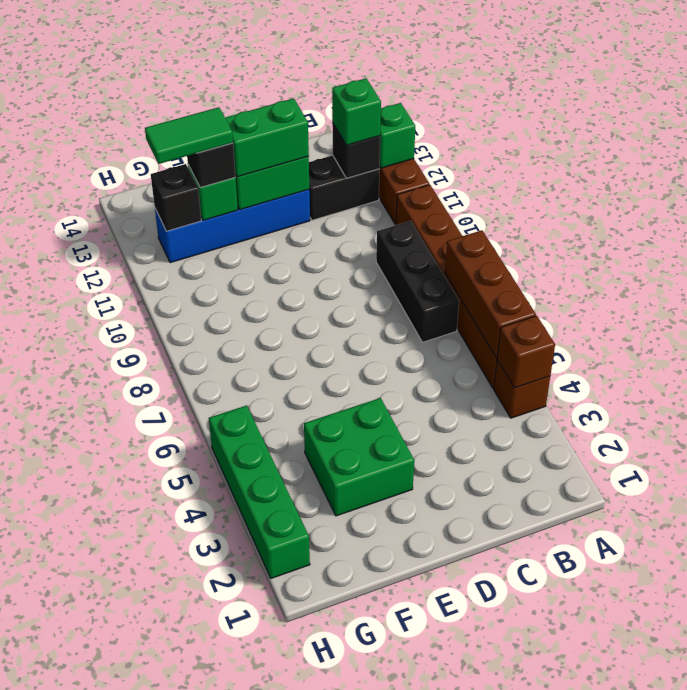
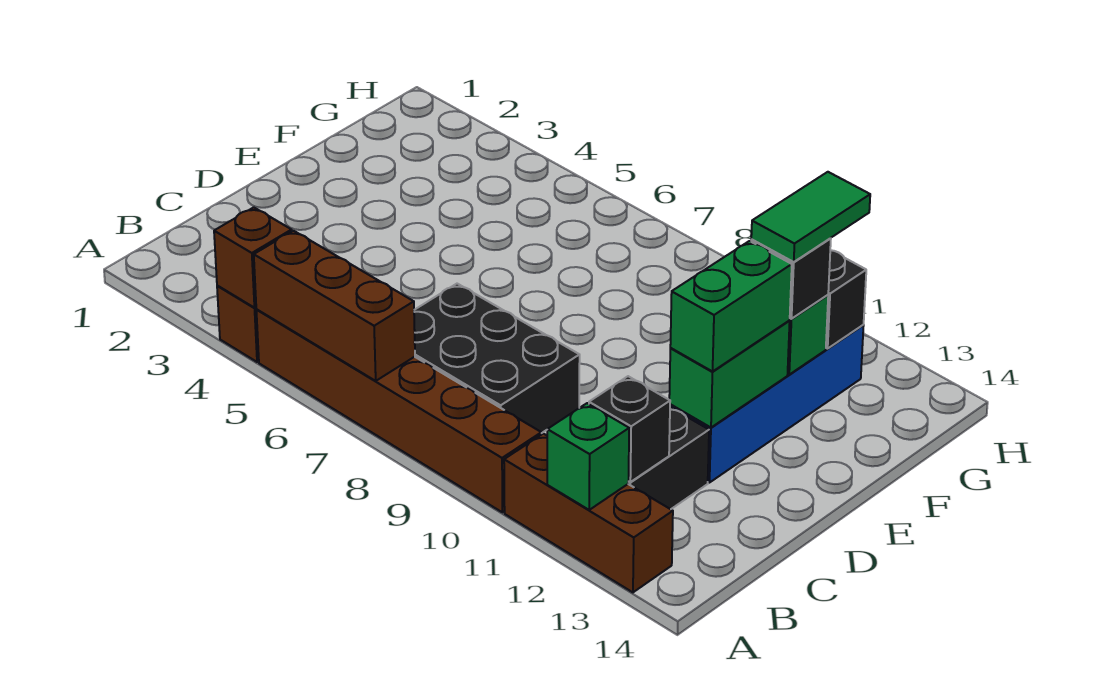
black brick B7:B9 level 1 -> black brick B7:C9 level 1
green brick B12 level 3 -> none
green brick E3:F4 level 1 -> none
green brick H2:H5 level 1 -> none

